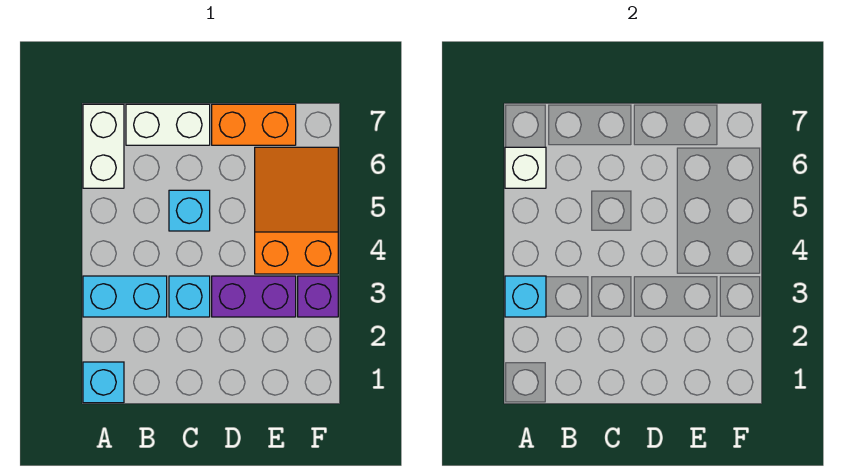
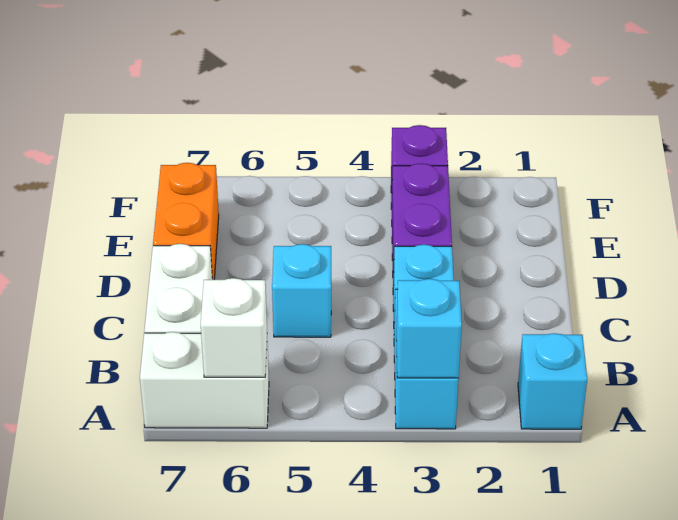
orange slope E4:F6 level 1 top 4 -> none

